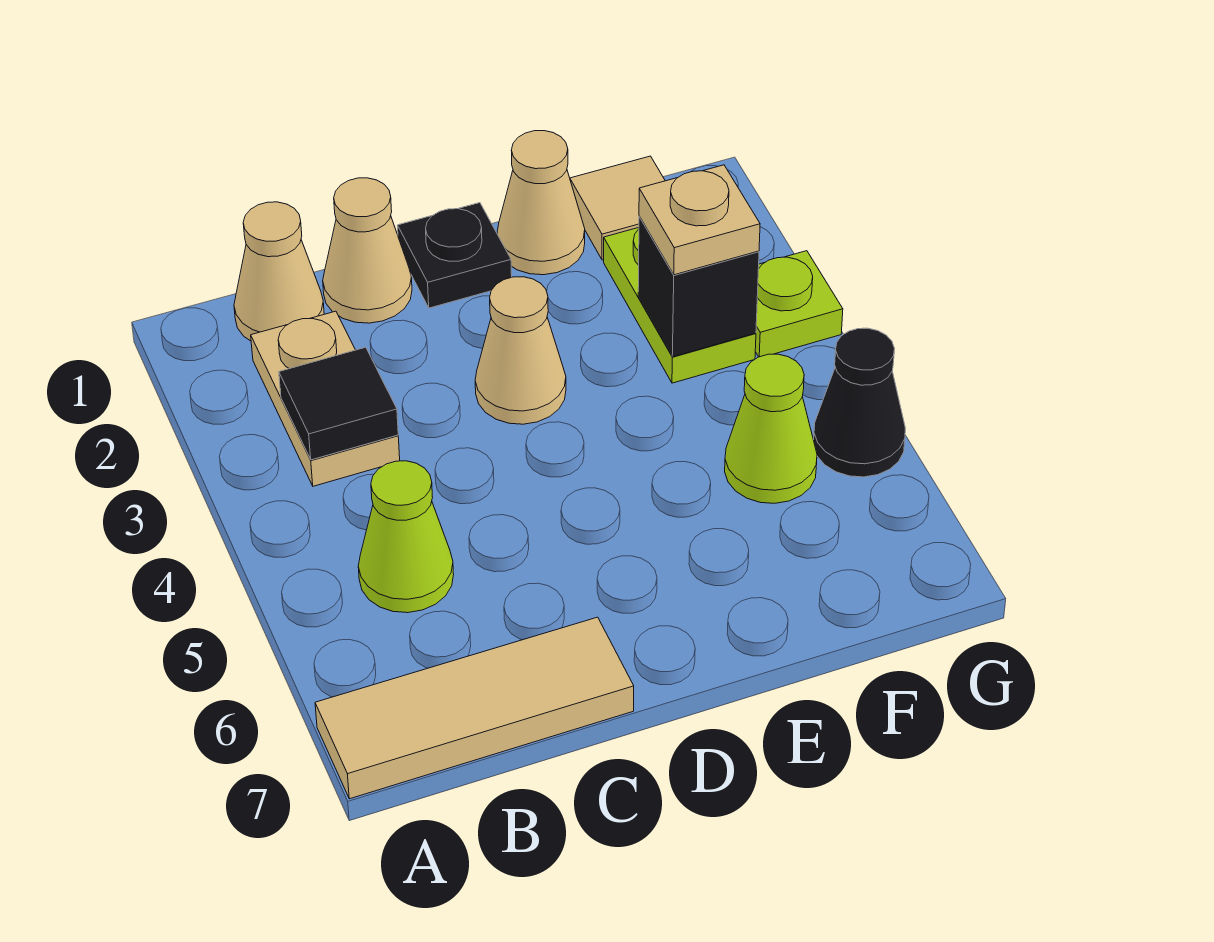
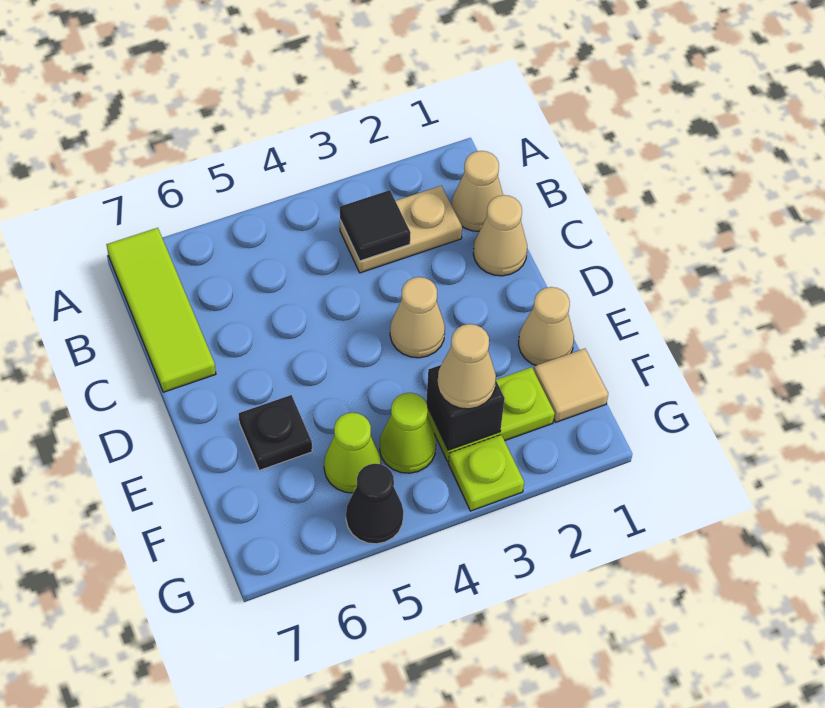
tan tile A7:C7 level 1 -> lime tile A7:C7 level 1
lime cone B5 level 1 -> lime cone F4 level 1
black plate D1 level 1 -> black plate E6 level 1
tan plate F3 level 3 -> tan cone F3 level 3

